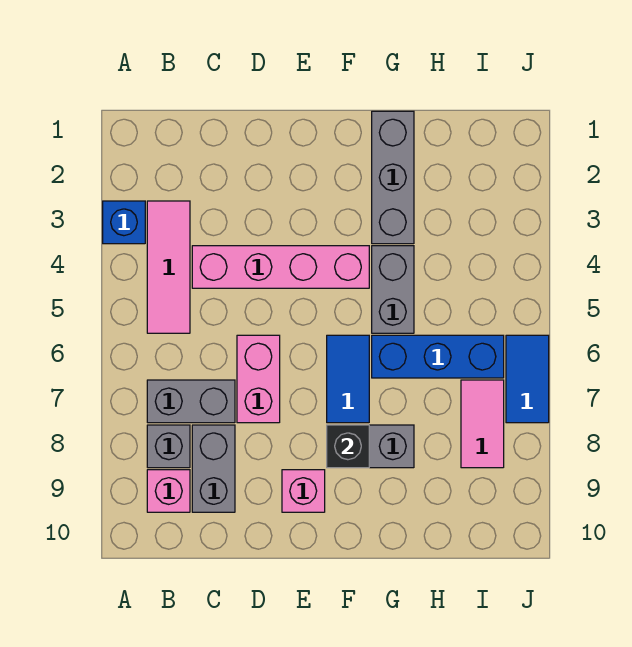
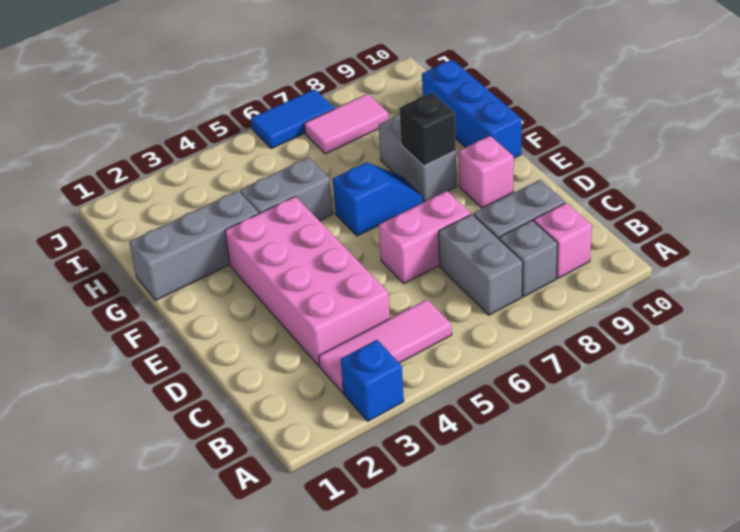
pink brick C4:F4 level 1 -> pink brick C3:F4 level 1
blue tile F6:F7 level 1 -> blue slope F6:F7 level 1 top 6
blue brick G6:I6 level 1 -> blue brick F10:H10 level 1

